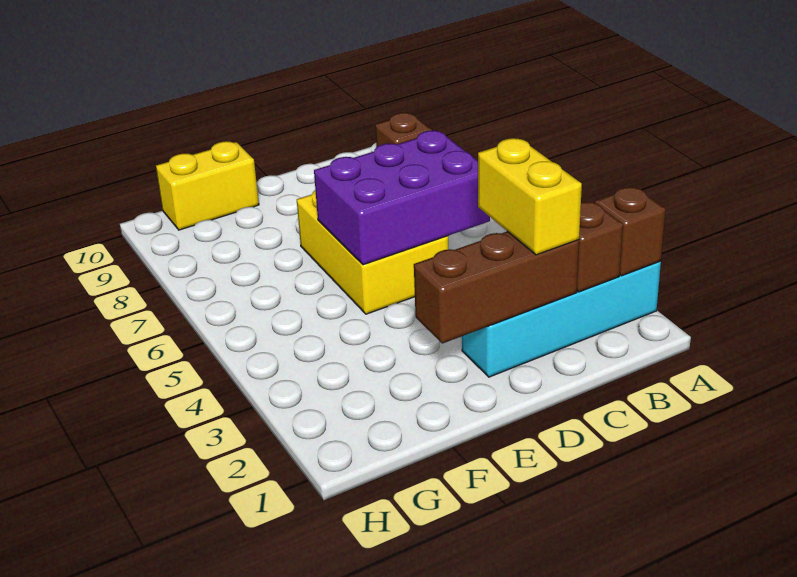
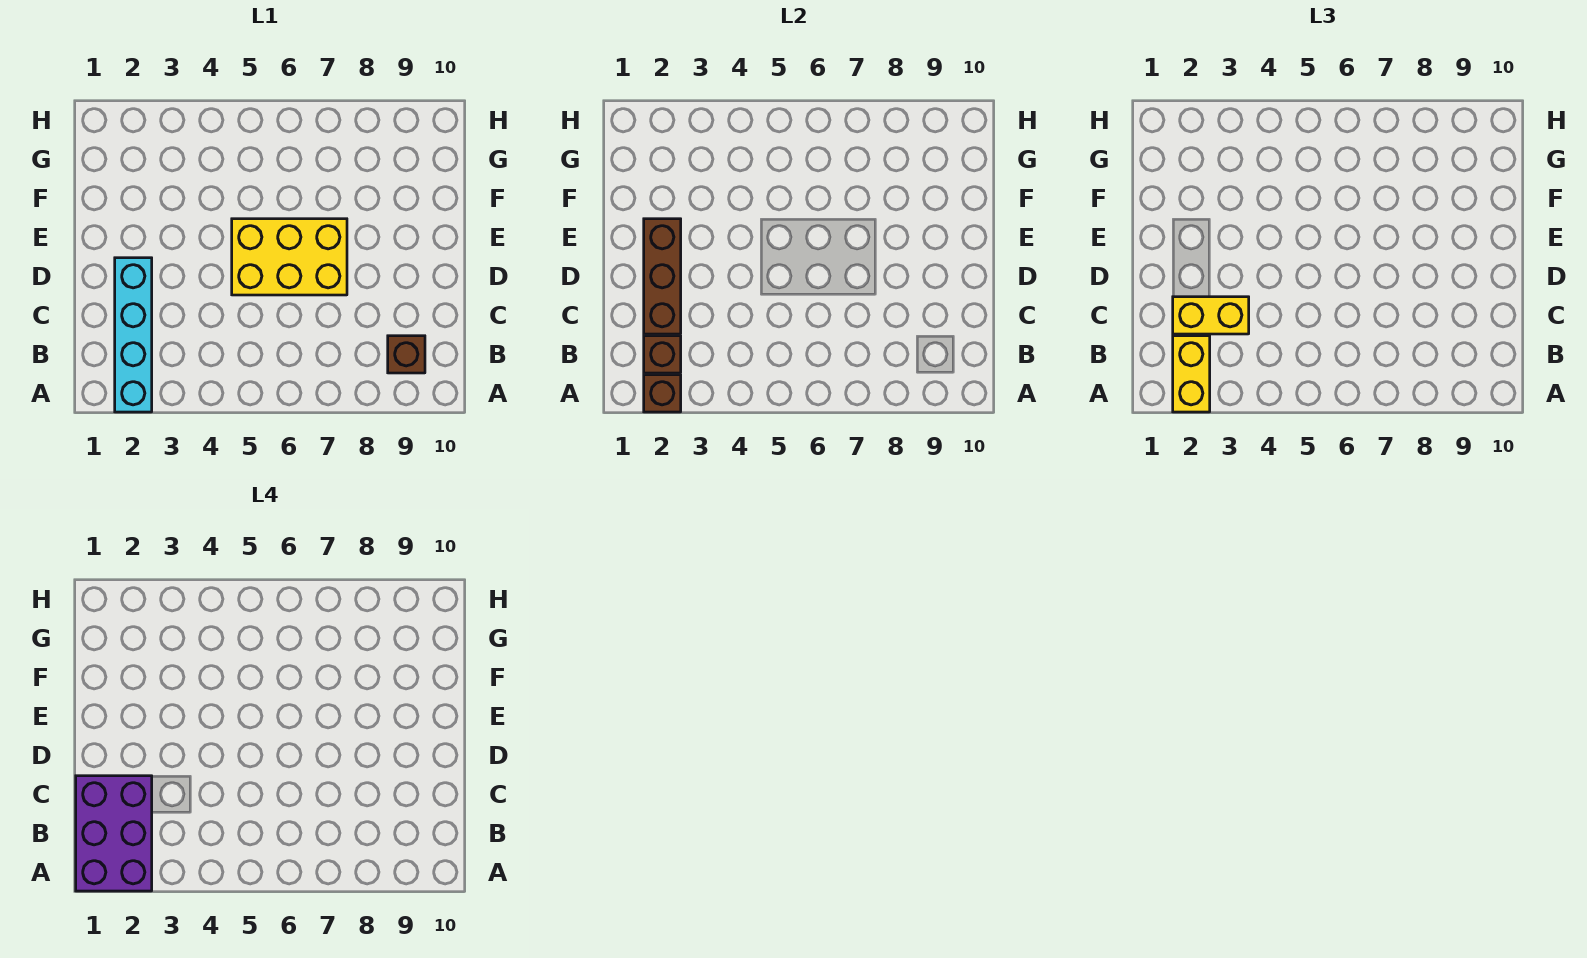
purple brick C5:E6 level 2 -> purple brick A1:C2 level 4
yellow brick F10:G10 level 1 -> yellow brick A2:B2 level 3

